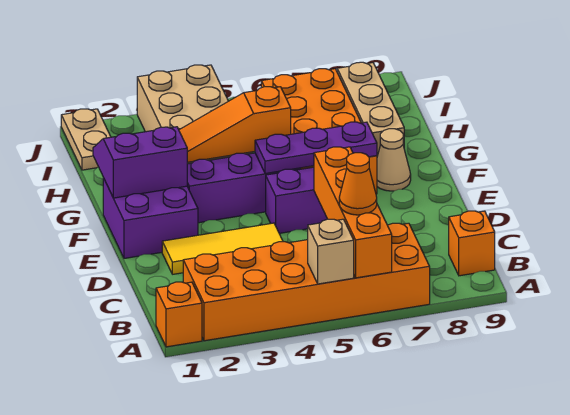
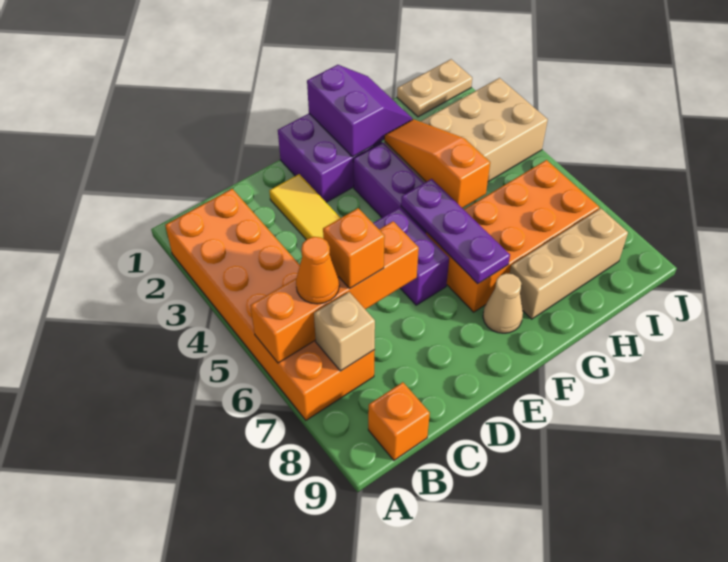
orange brick A1 level 1 -> orange brick C6 level 3
tan brick A5 level 2 -> tan brick B7 level 2

